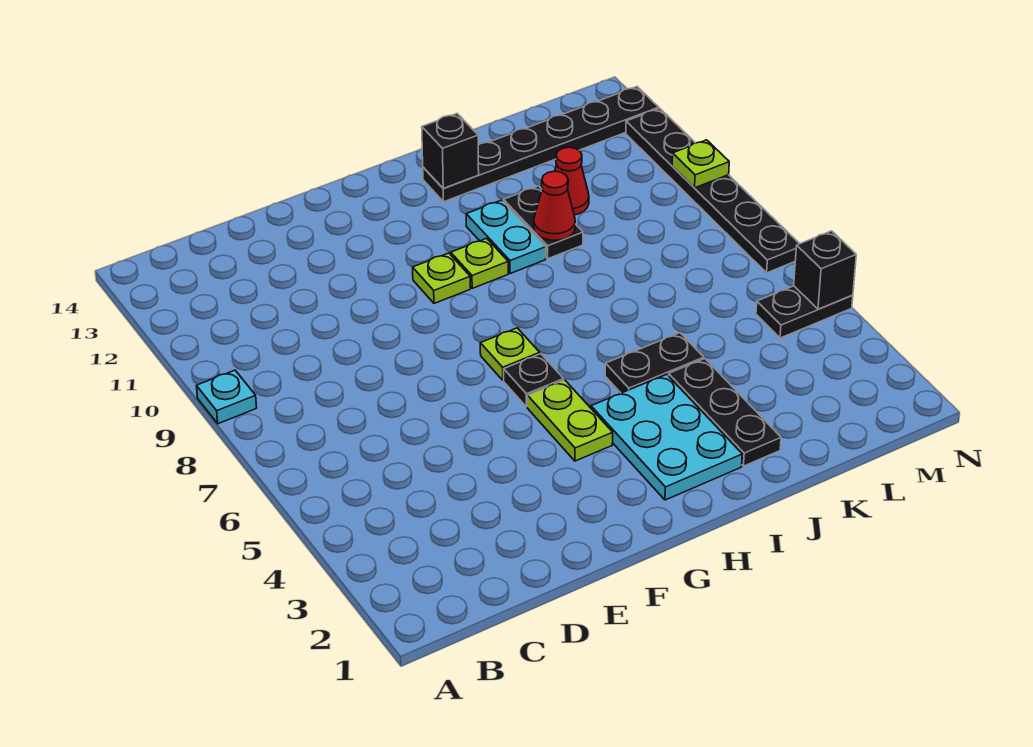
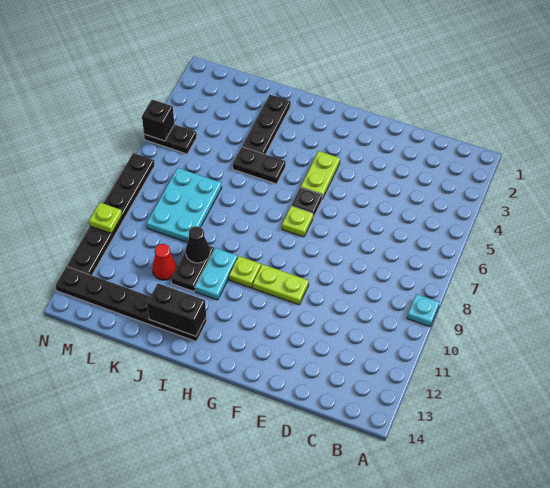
lime plate G10 level 1 -> lime plate F10:G10 level 1
cyan plate H2:I4 level 1 -> cyan plate K7:L9 level 1
black brick I13 level 2 -> black brick I13:J13 level 2
red cone J10 level 2 -> black cone J10 level 2

